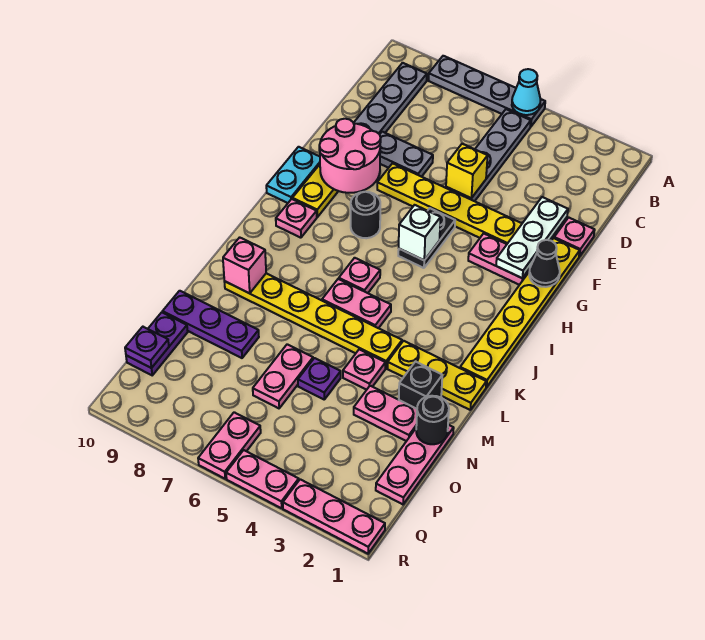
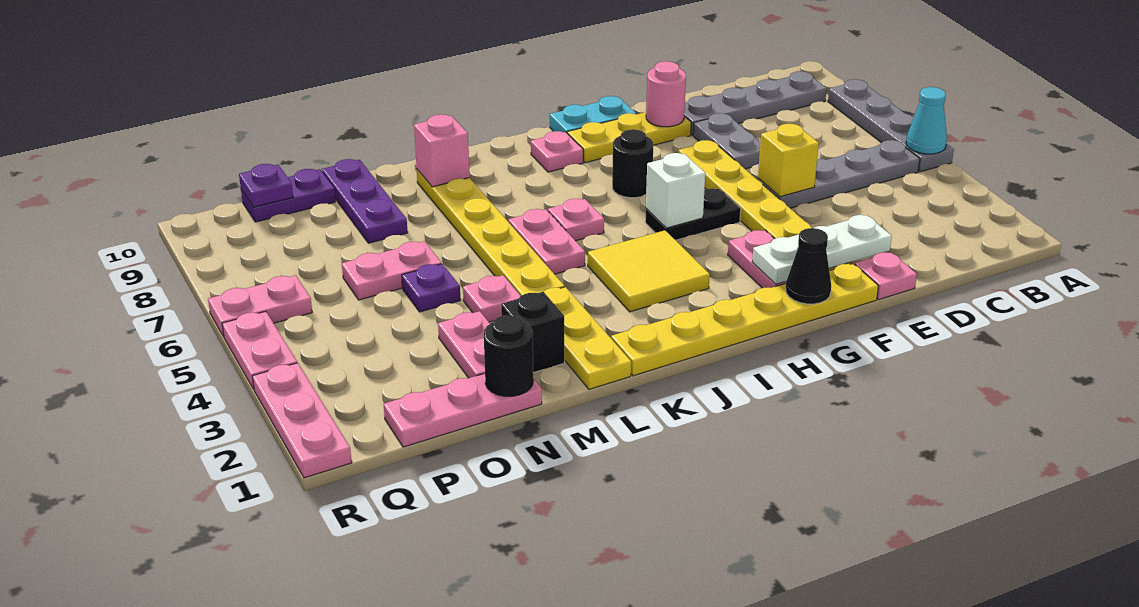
pink round brick F8:G9 level 2 -> pink round brick F9 level 2
none -> yellow tile I3:J4 level 1

